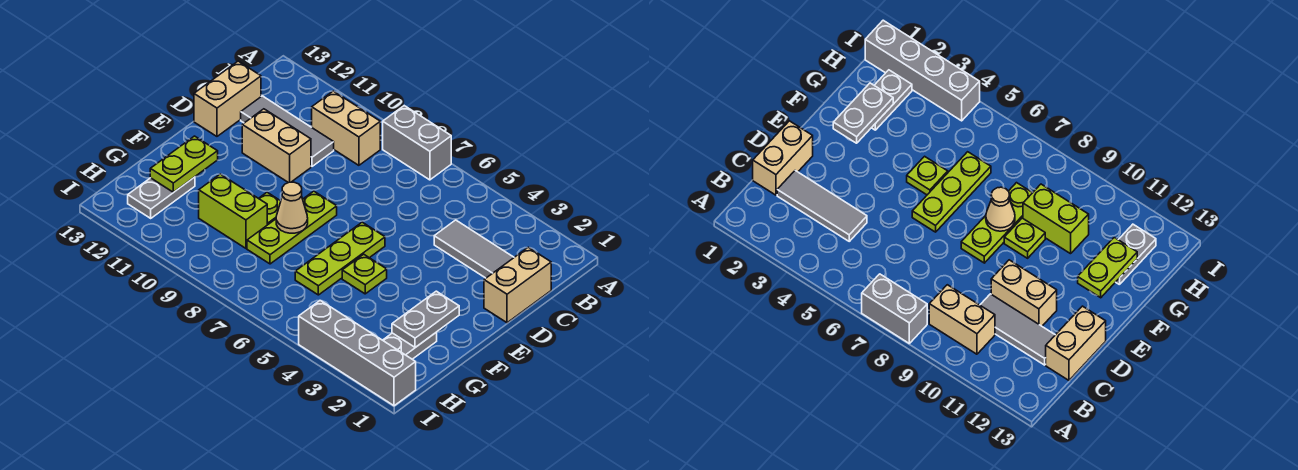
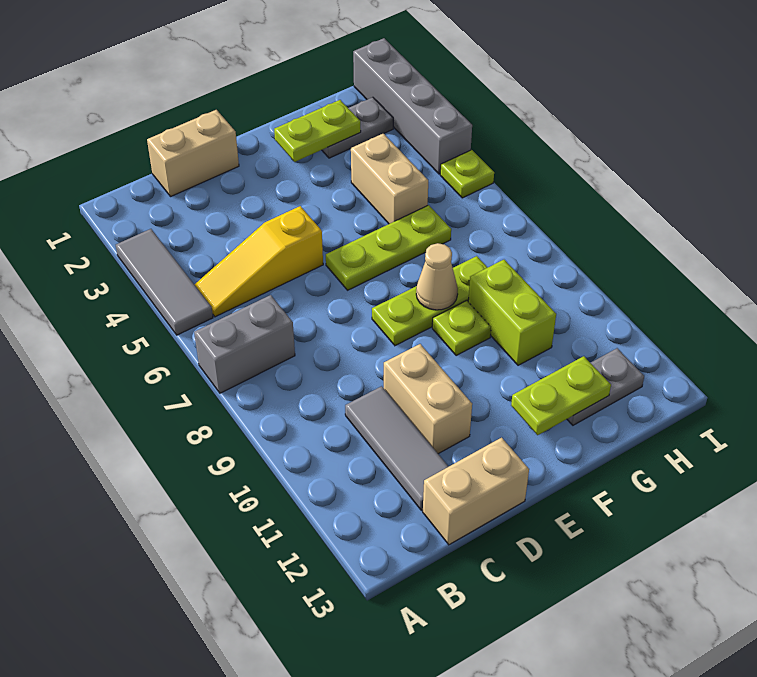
grey brick A7:A8 level 1 -> grey brick A7:B7 level 1
none -> yellow slope B5:D5 level 1 top D
tan brick B9:B10 level 1 -> tan brick G4:G5 level 1
grey tile C2:C4 level 1 -> grey tile A3:A5 level 1
grey plate F2:G2 level 2 -> lime plate F2:G2 level 2
lime plate F5 level 1 -> lime plate I5 level 1

